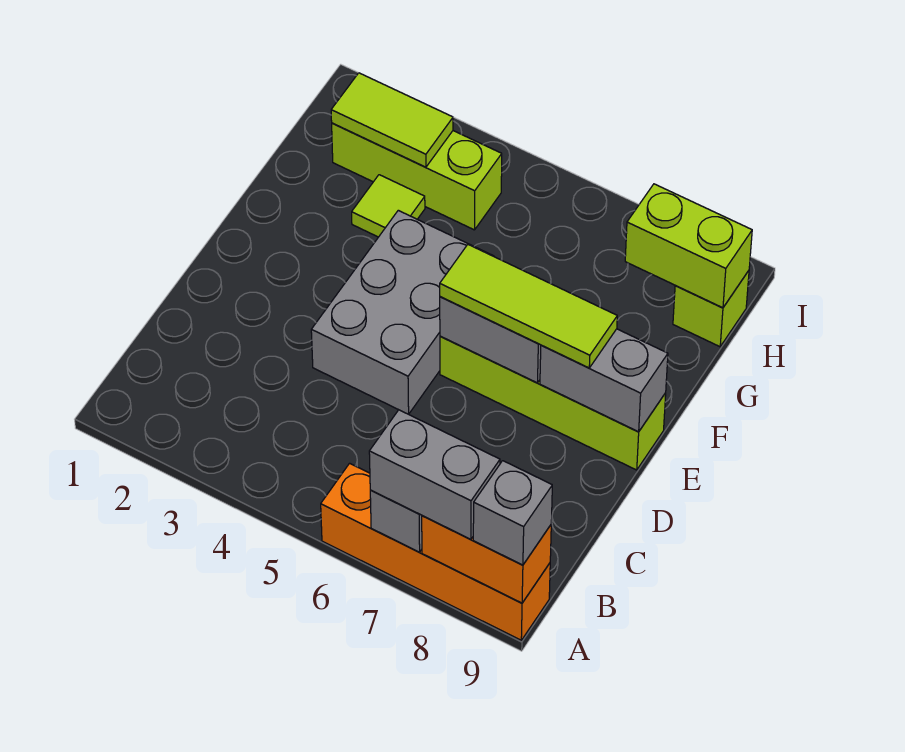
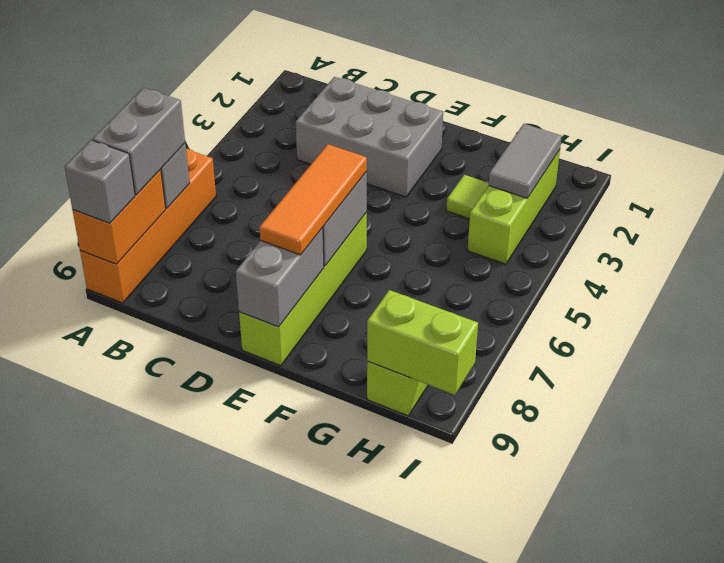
grey brick D4:F5 level 1 -> grey brick C2:E3 level 1
lime tile E6:E8 level 3 -> orange tile E6:E8 level 3
lime tile H2:H3 level 2 -> grey tile H2:H3 level 2
lime brick H8:H9 level 2 -> lime brick H9:I9 level 2

